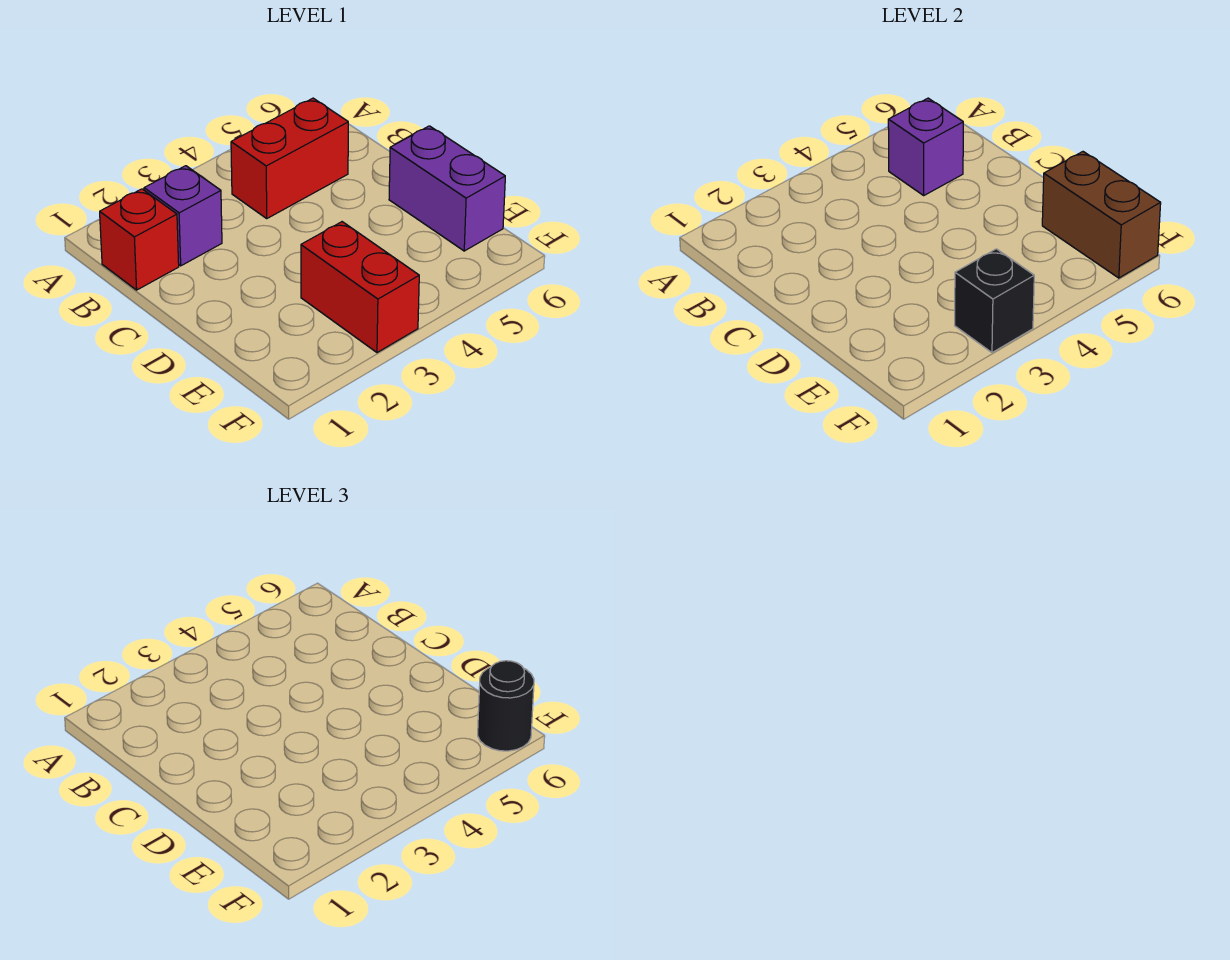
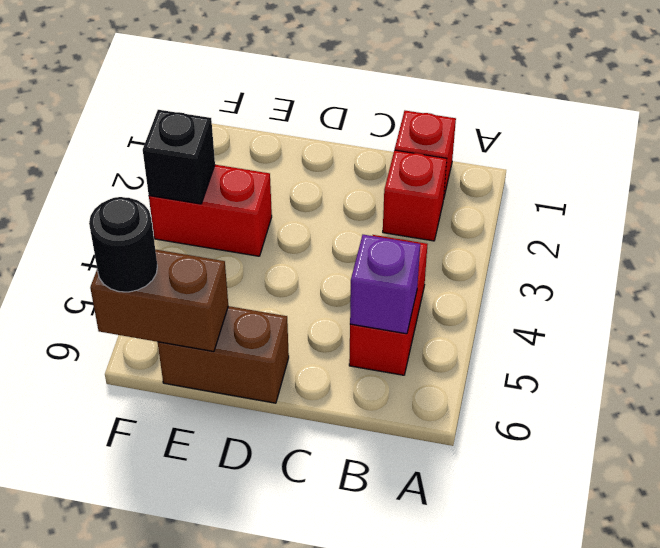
purple brick B2 level 1 -> red brick B2 level 1
purple brick D6:E6 level 1 -> brown brick D6:E6 level 1

